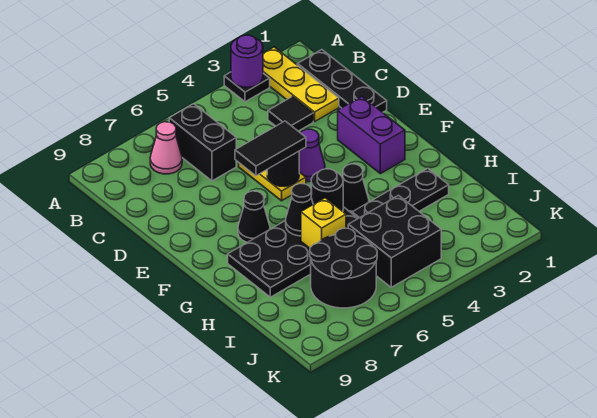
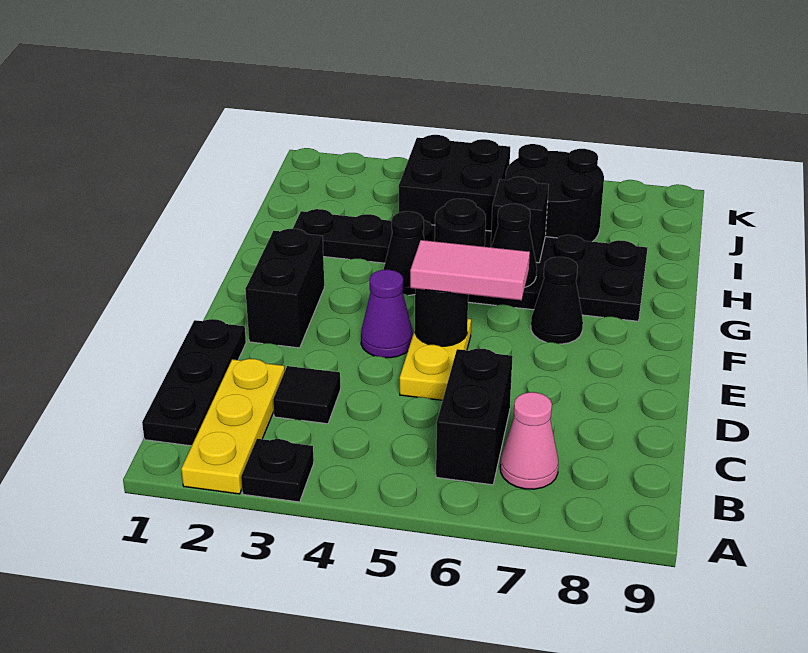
purple round brick A3 level 2 -> none
purple brick E2:F2 level 1 -> black brick E2:F2 level 1
black tile E5:E6 level 3 -> pink tile E5:E6 level 3
yellow brick H6 level 2 -> black brick H6 level 2

